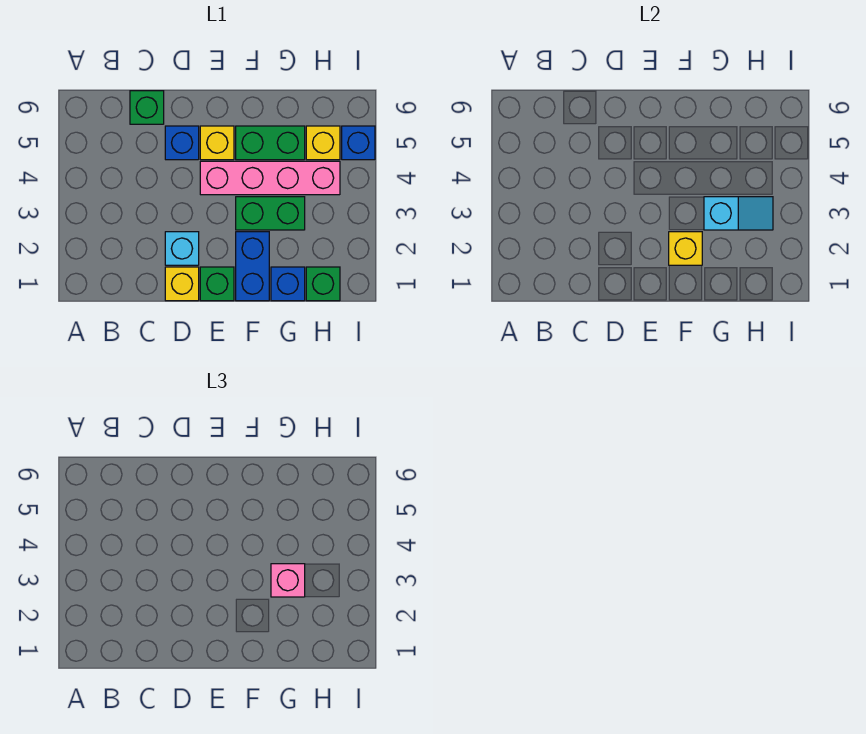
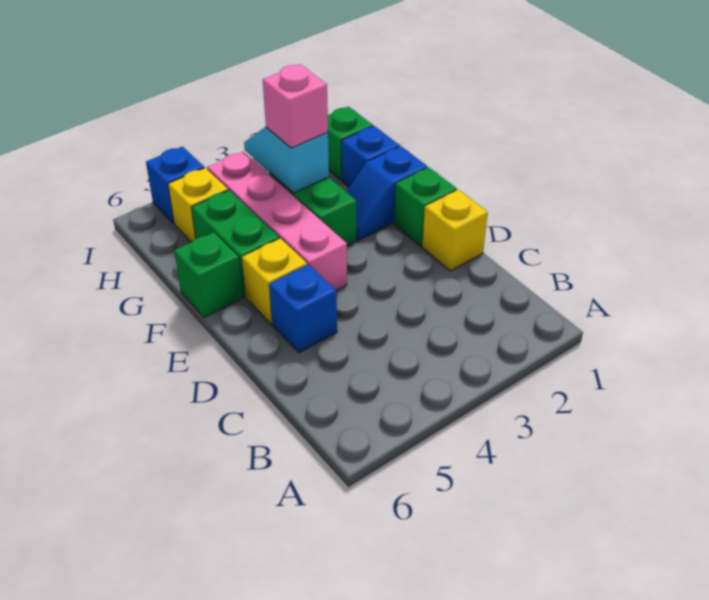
green brick C6 level 1 -> green brick F6 level 1
cyan brick D2 level 1 -> none
blue brick F1:F2 level 1 -> blue slope F1:F2 level 1 top 1
yellow brick F2 level 2 -> none

